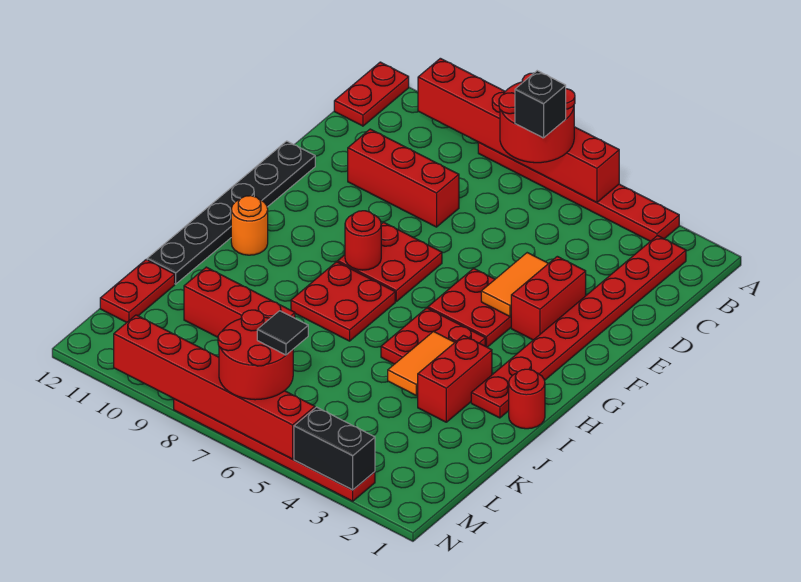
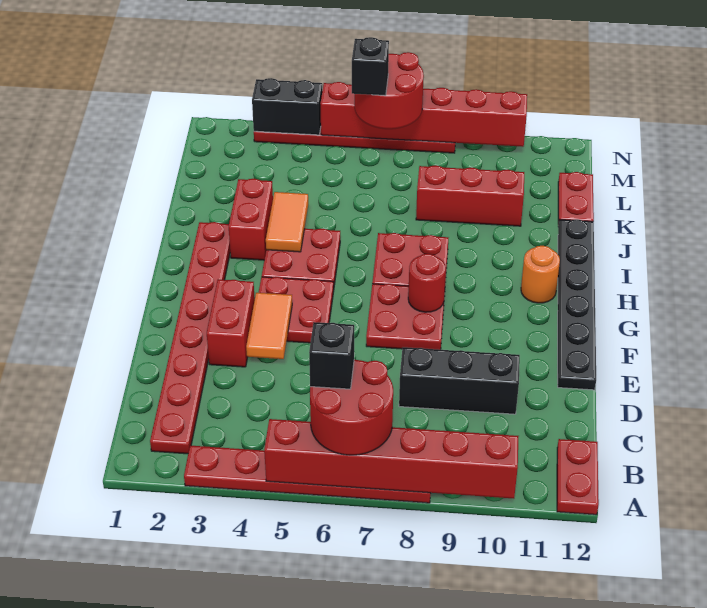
red brick D8:D10 level 1 -> black brick D8:D10 level 1
red round brick I1 level 1 -> none
black tile M6 level 4 -> black brick M6 level 4

